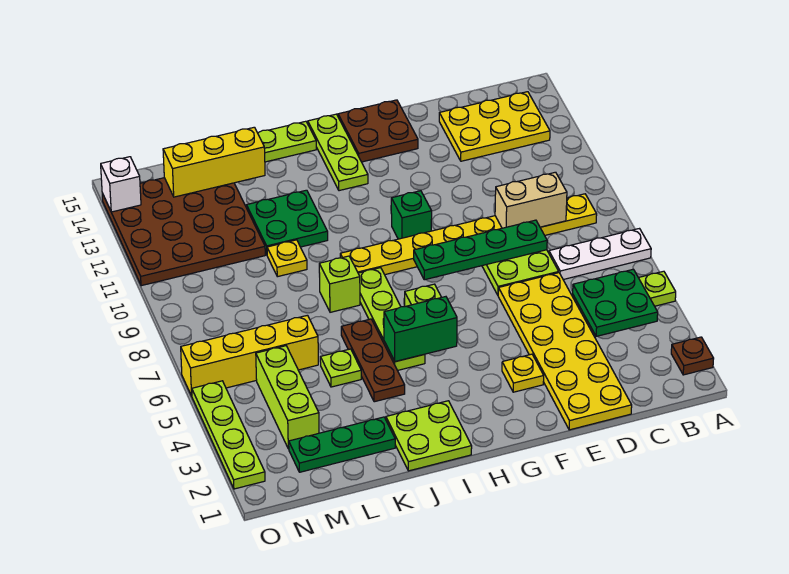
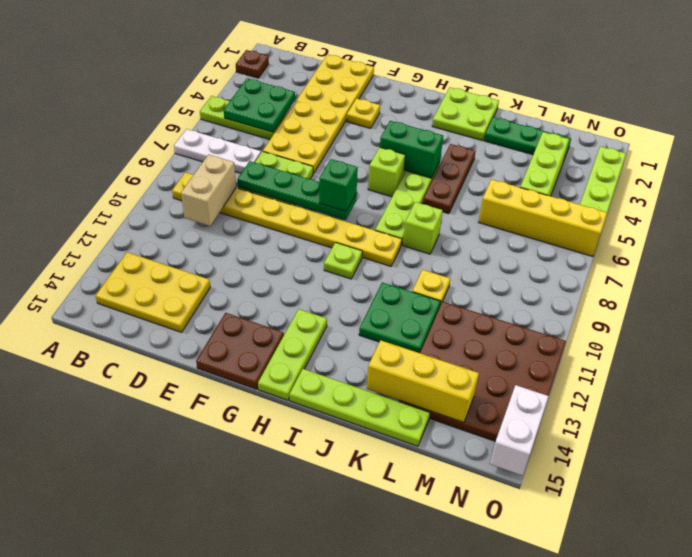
tan brick C9:D9 level 2 -> tan brick C9:C10 level 2
green brick G10 level 1 -> green brick G8 level 3
lime plate K5 level 1 -> lime plate H10 level 1
white brick O14 level 2 -> white brick O14:O15 level 2

